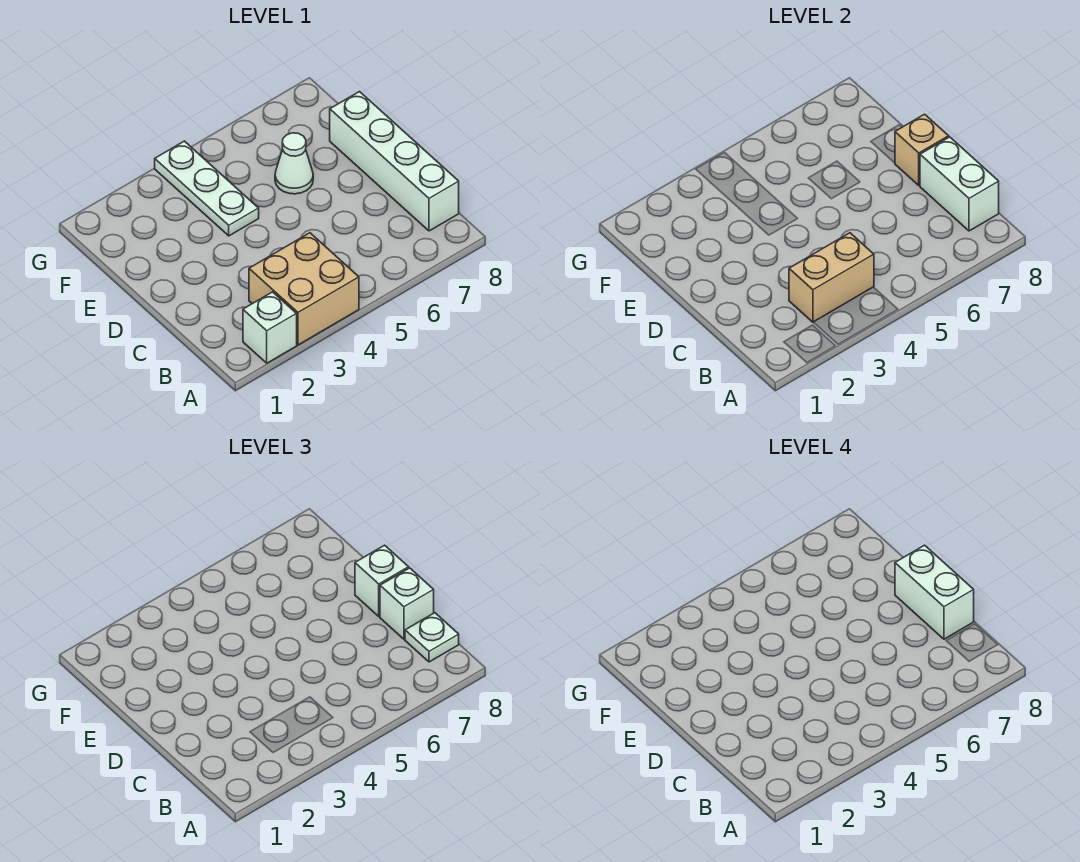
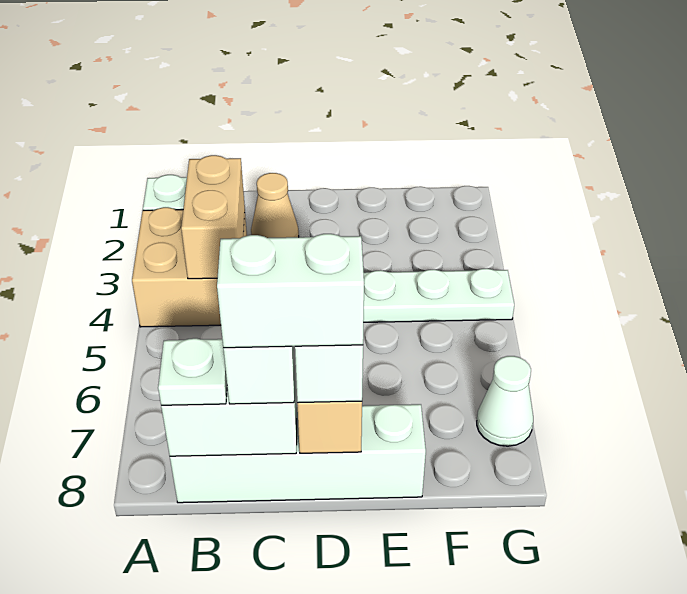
none -> tan cone C2 level 1
white cone E6 level 1 -> white cone G7 level 1

